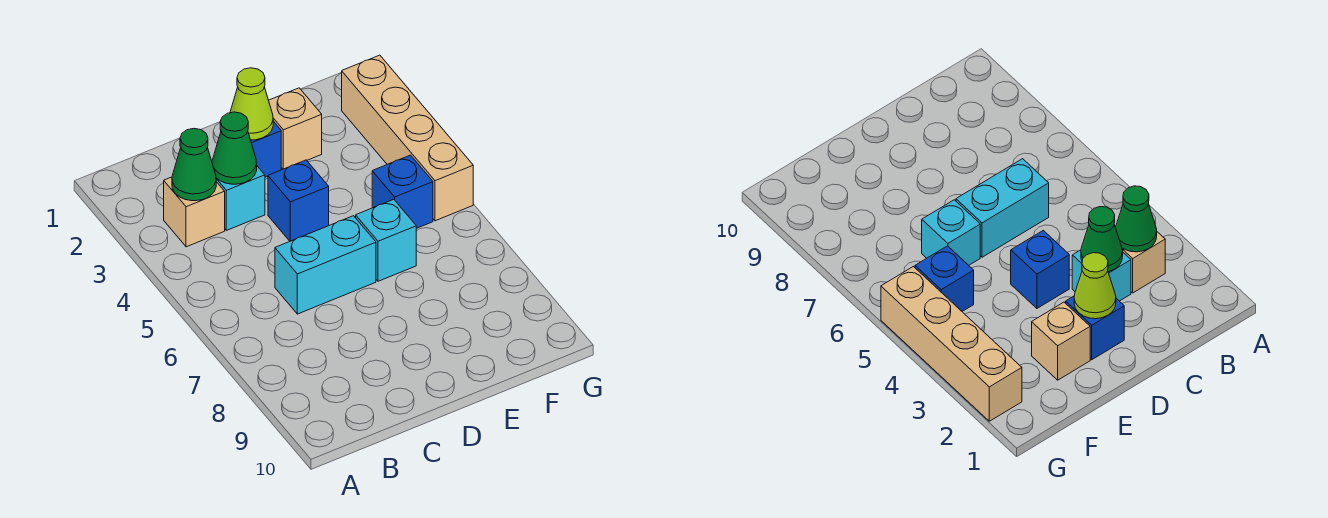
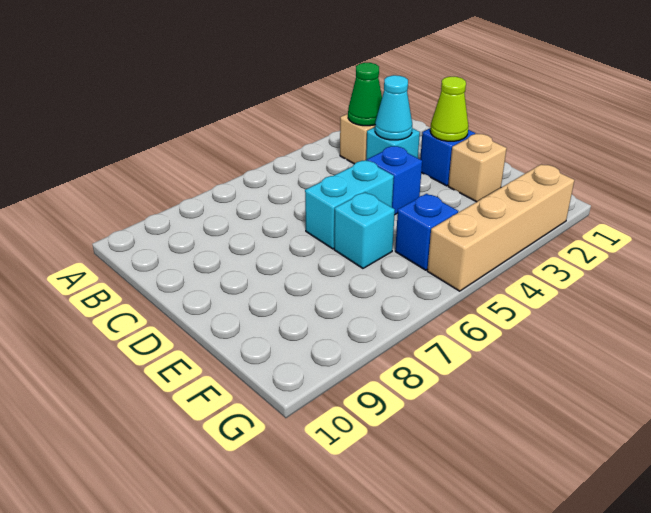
green cone C3 level 2 -> cyan cone C3 level 2
cyan brick C6:D6 level 1 -> cyan brick D5:D6 level 1

